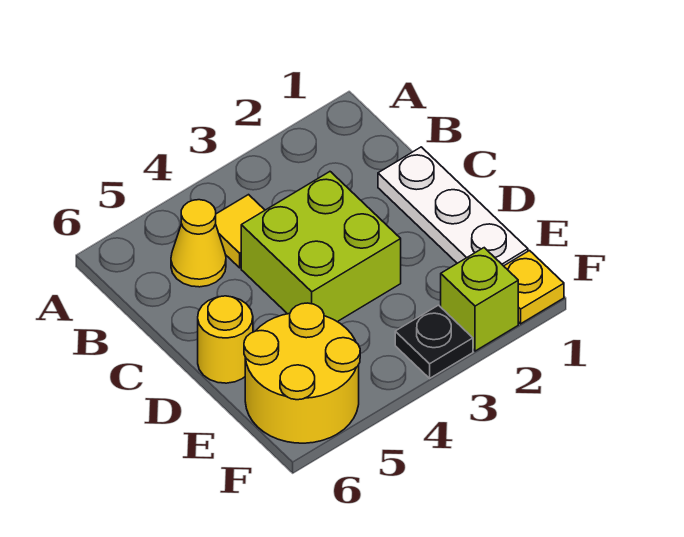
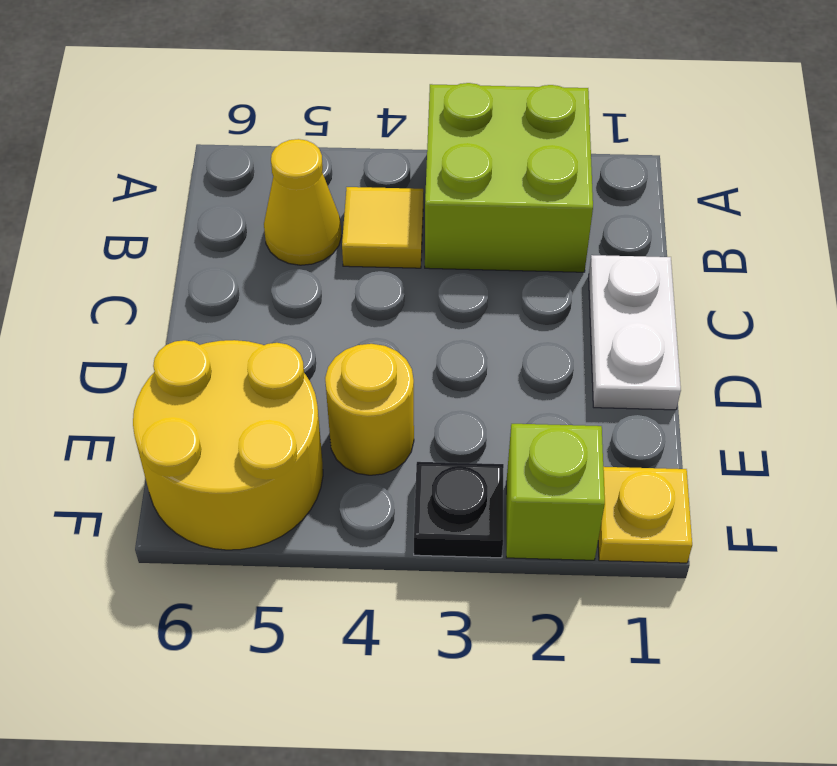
white plate C1:E1 level 1 -> white plate C1:D1 level 1
lime brick C3:D4 level 1 -> lime brick A2:B3 level 1
yellow round brick D6 level 1 -> yellow round brick E4 level 1

